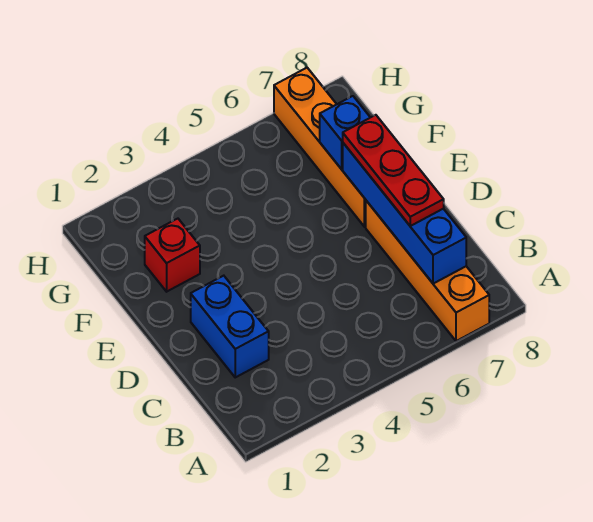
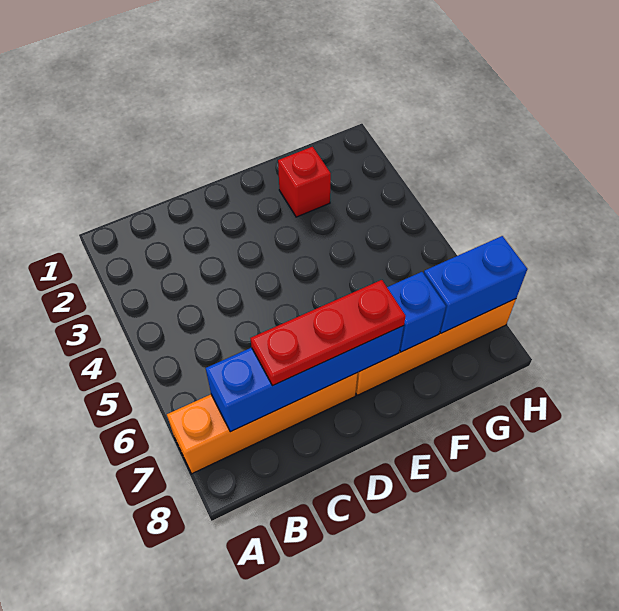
blue brick C2:D2 level 1 -> blue brick G7:H7 level 2

